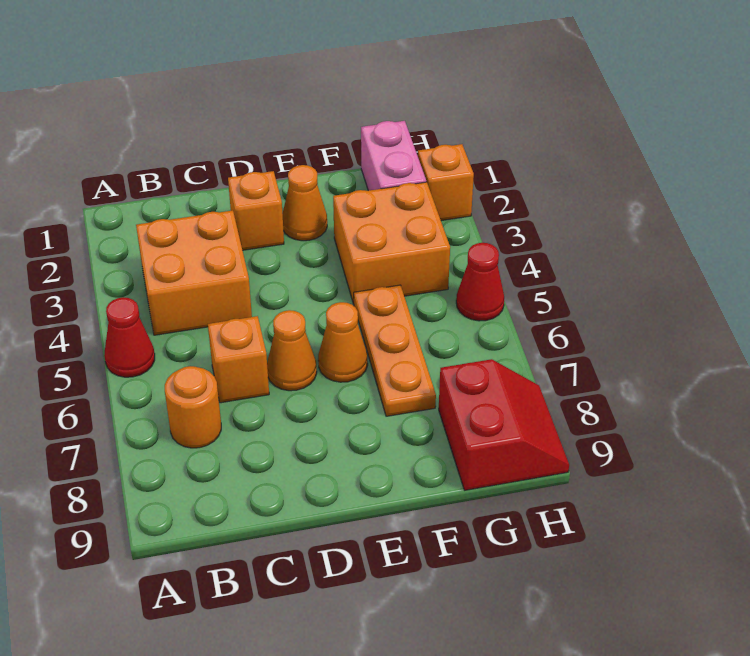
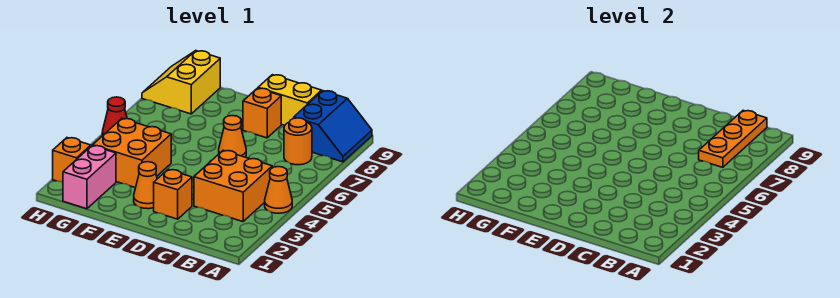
red cone A5 level 1 -> none
none -> blue slope A8:B9 level 1 top B
orange brick C6 level 1 -> orange brick D8 level 1
none -> yellow brick C9:D9 level 1
orange cone E6 level 1 -> orange cone A4 level 1
orange plate F5:F7 level 1 -> orange plate B7:B9 level 2
red slope G8:H9 level 1 top G -> yellow slope G8:H9 level 1 top G

